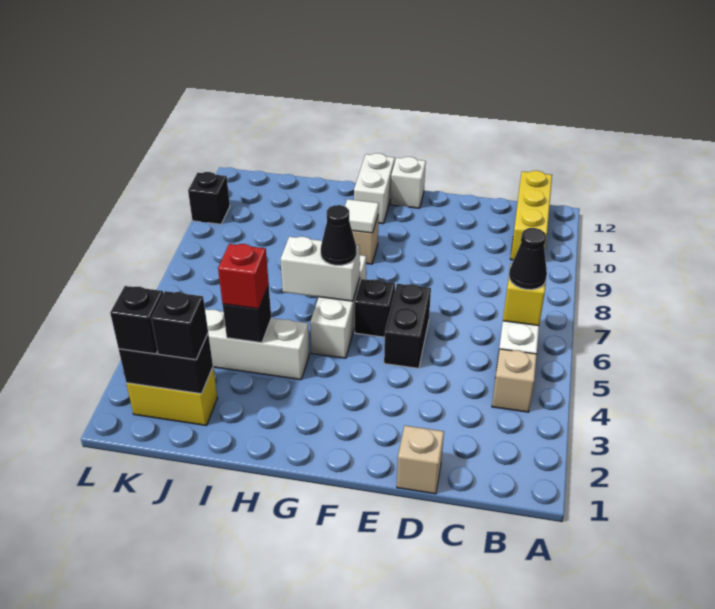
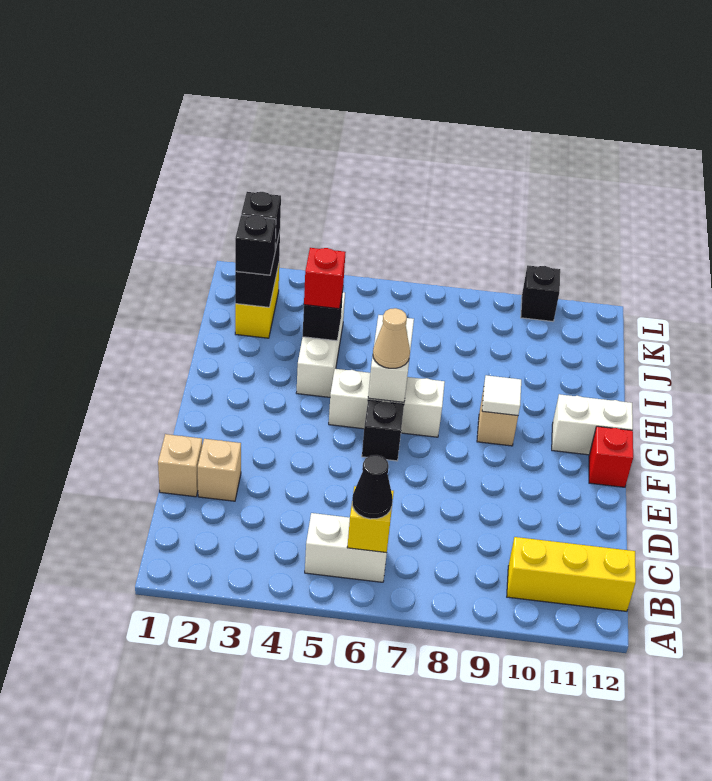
tan brick B4 level 1 -> tan brick D2 level 1
black brick E5:E6 level 1 -> none
white brick F12 level 1 -> red brick F12 level 1
black cone G6 level 3 -> tan cone G6 level 3

